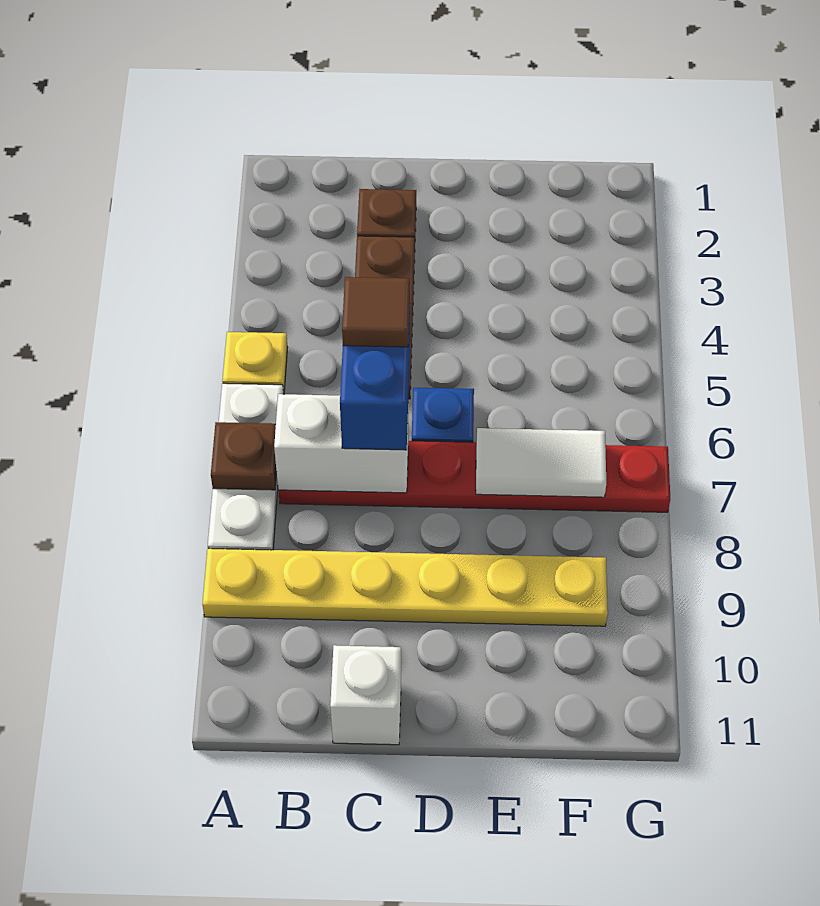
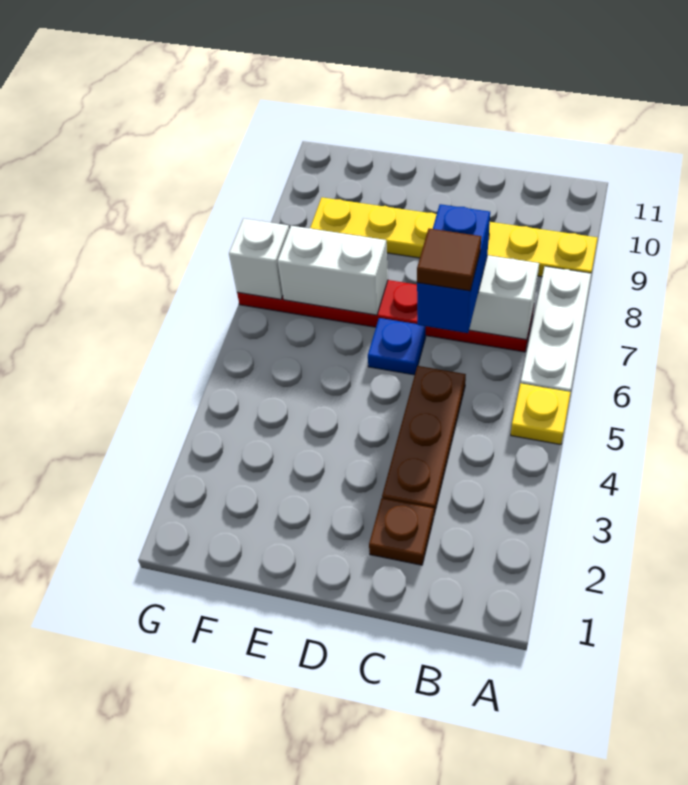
brown plate A7 level 2 -> none
white brick C11 level 1 -> white brick G7 level 2
white tile E7:F7 level 2 -> white brick E7:F7 level 2

